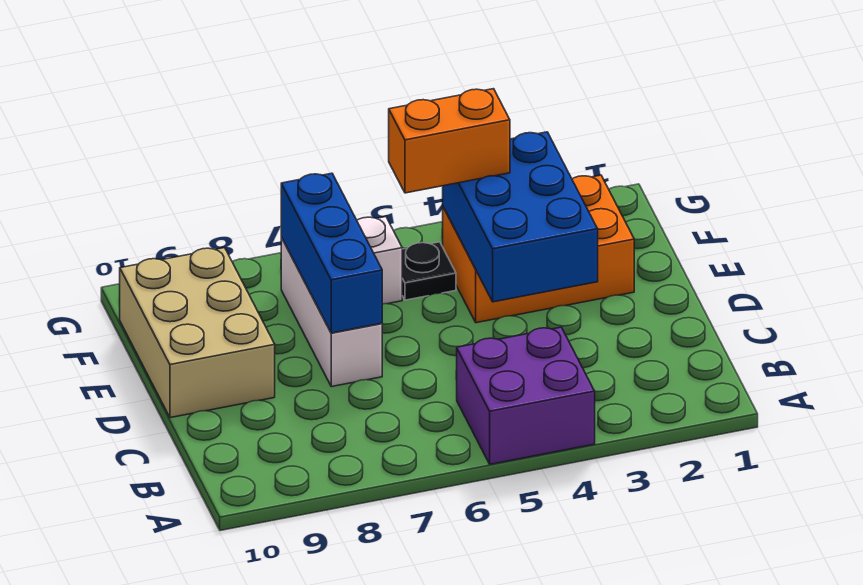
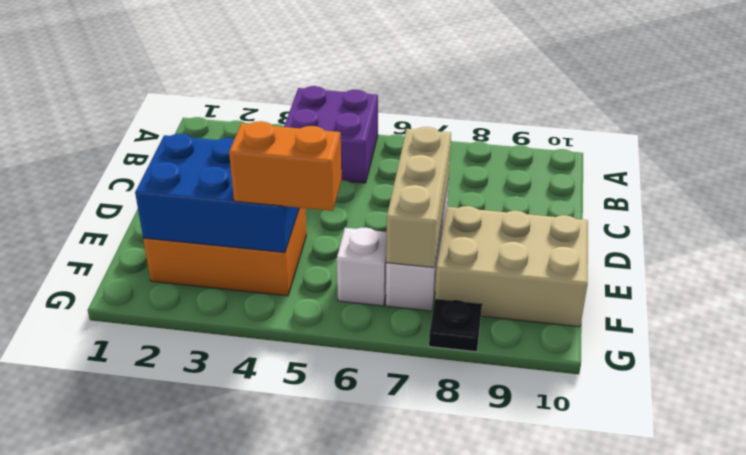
blue brick D3:F4 level 2 -> blue brick E2:F4 level 2
blue brick D7:F7 level 2 -> tan brick D7:F7 level 2
tan brick D9:F10 level 1 -> tan brick E8:F10 level 1
black plate F5 level 1 -> black plate G8 level 1

